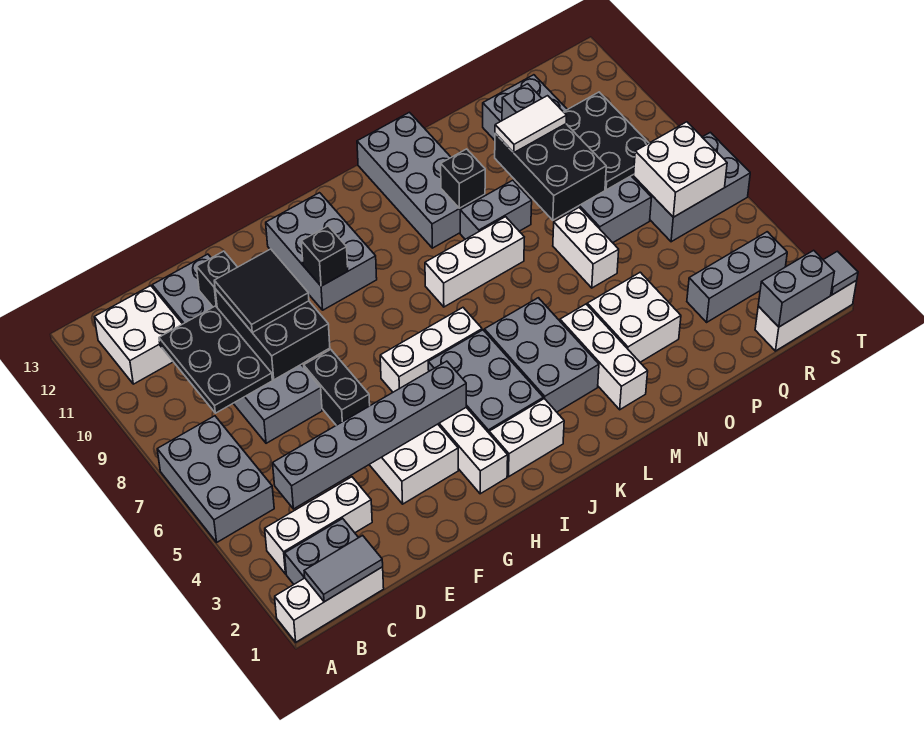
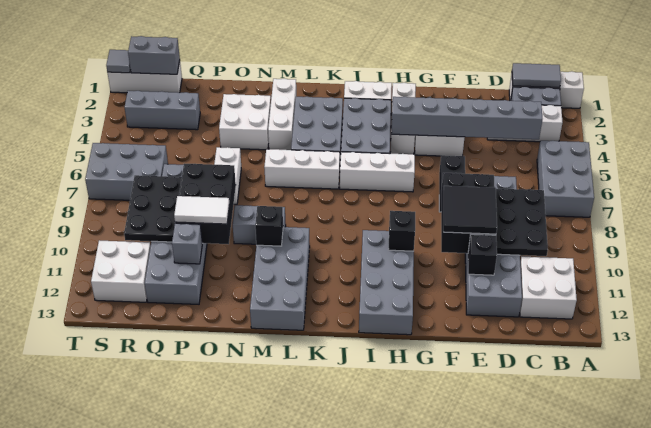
grey brick H10:I12 level 1 -> grey brick H10:I13 level 1
white brick K8:M8 level 1 -> white brick K6:M6 level 1
white brick R6:S7 level 2 -> white brick R11:S12 level 1

